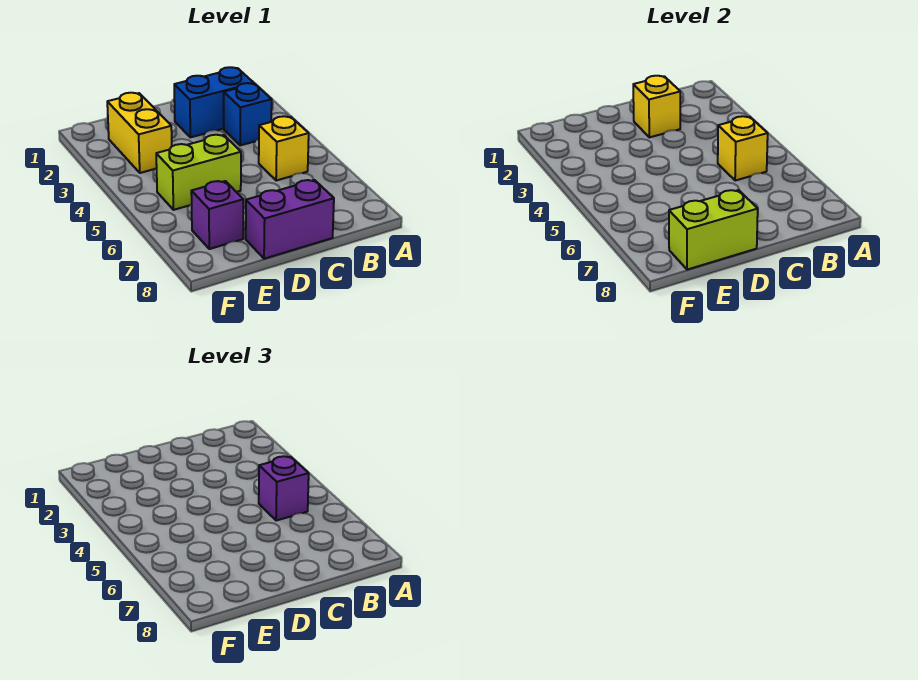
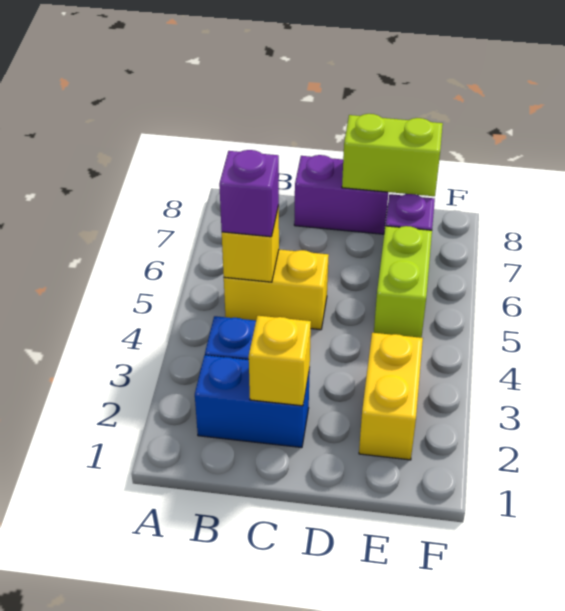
yellow brick B5 level 1 -> yellow brick B5:C5 level 1
lime brick D5:E5 level 1 -> lime brick E5:E6 level 1

